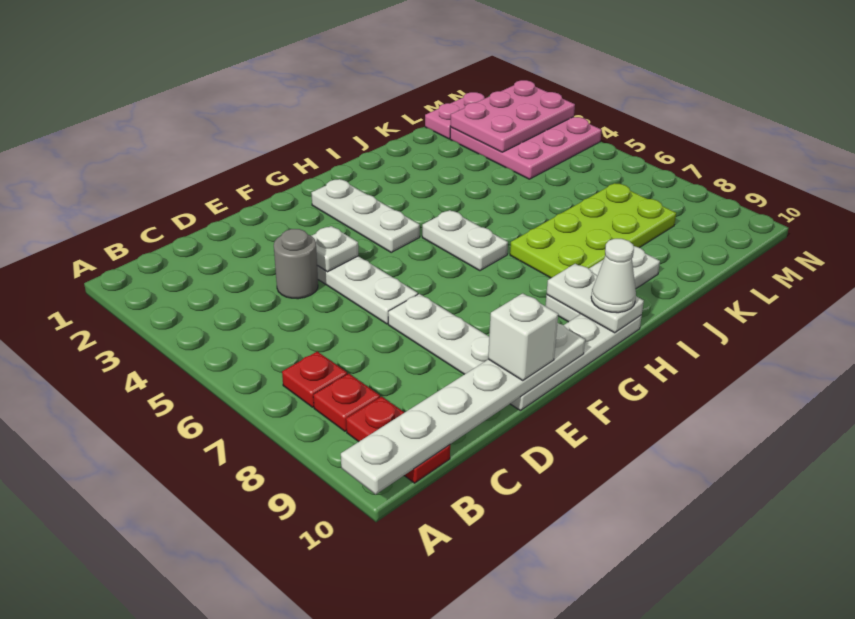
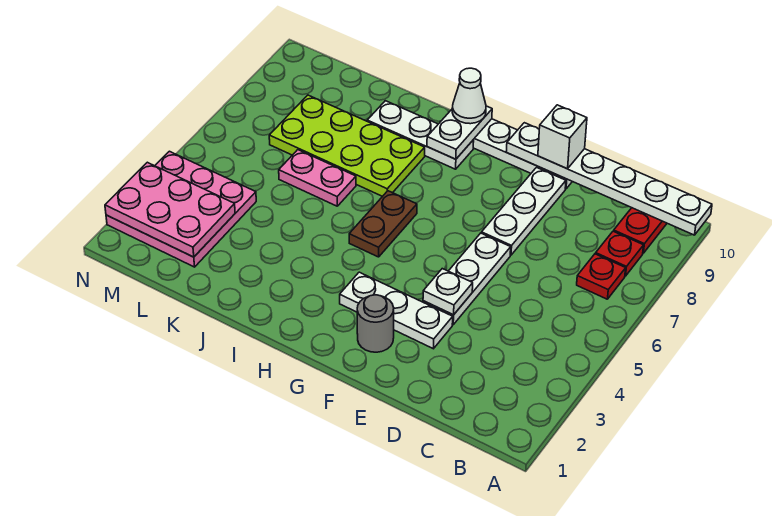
grey round brick D4 level 1 -> grey round brick F2 level 1
white plate G2:G4 level 1 -> white plate E3:G3 level 1
white plate H5:H6 level 1 -> brown plate H5:H6 level 1
pink plate L1:M1 level 1 -> pink plate J6:K6 level 1

